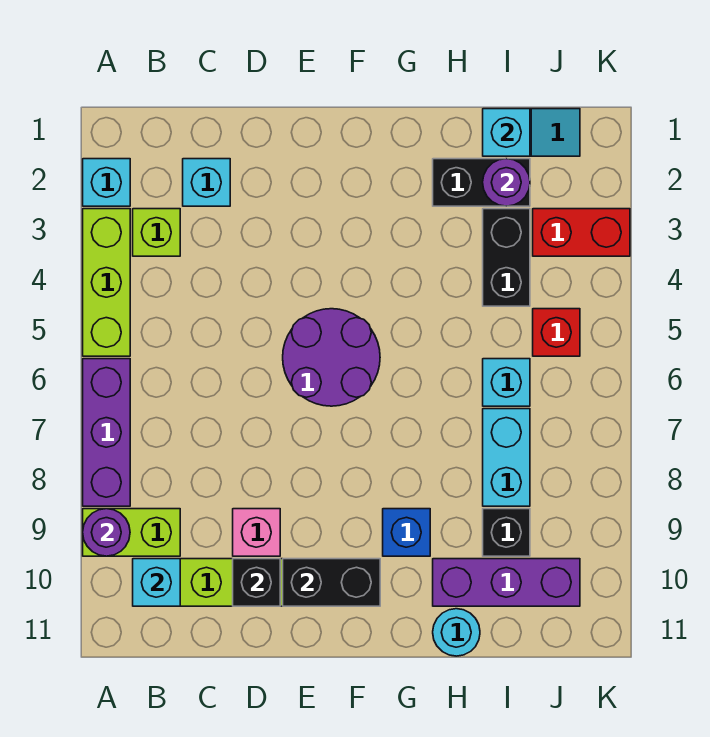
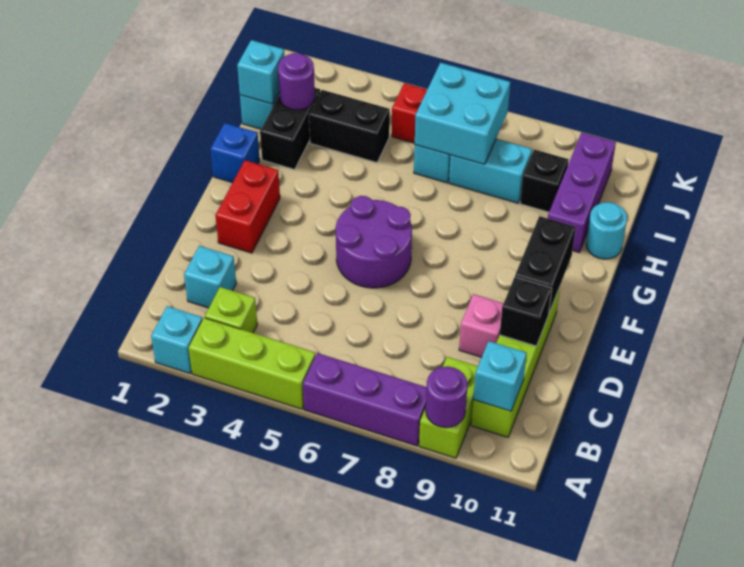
blue brick G9 level 1 -> blue brick G1 level 1
none -> cyan brick I6:J7 level 2
red brick J3:K3 level 1 -> red brick E2:F2 level 1

